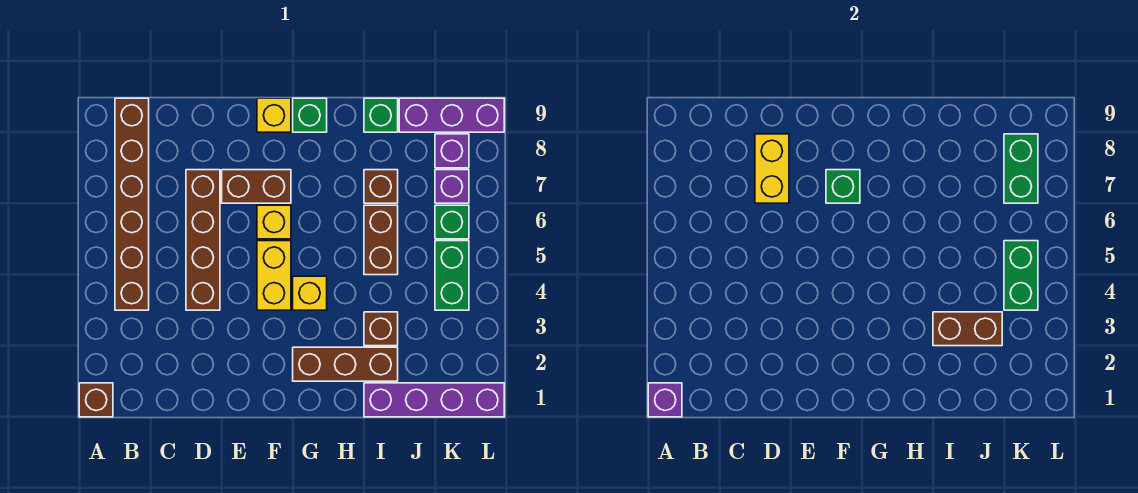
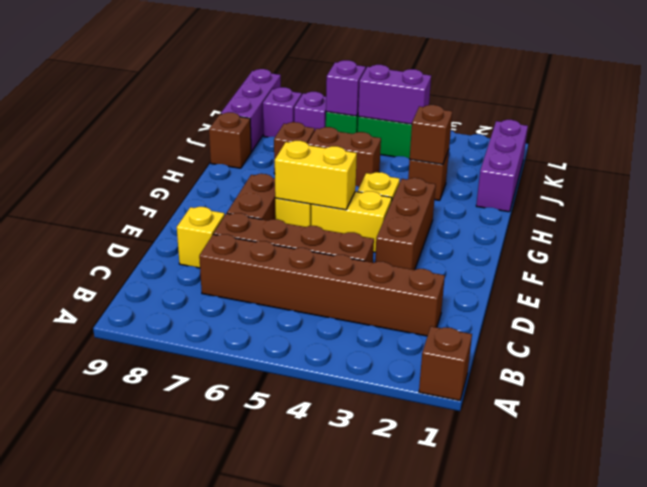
purple brick A1 level 2 -> purple brick K6 level 2
brown brick B4:B9 level 1 -> brown brick C2:C7 level 1
yellow brick D7:D8 level 2 -> yellow brick F5:F6 level 2
green brick F7 level 2 -> none
yellow brick F9 level 1 -> yellow brick D8 level 1
brown brick G2:I2 level 1 -> brown brick E3:G3 level 1
green brick G9 level 1 -> none
purple brick I1:L1 level 1 -> purple brick I1:K1 level 1
brown brick I3:J3 level 2 -> brown brick I3 level 2
green brick I9 level 1 -> brown brick I9 level 1
green brick K4:K5 level 2 -> purple brick K4:K5 level 2
green brick K7:K8 level 2 -> none

